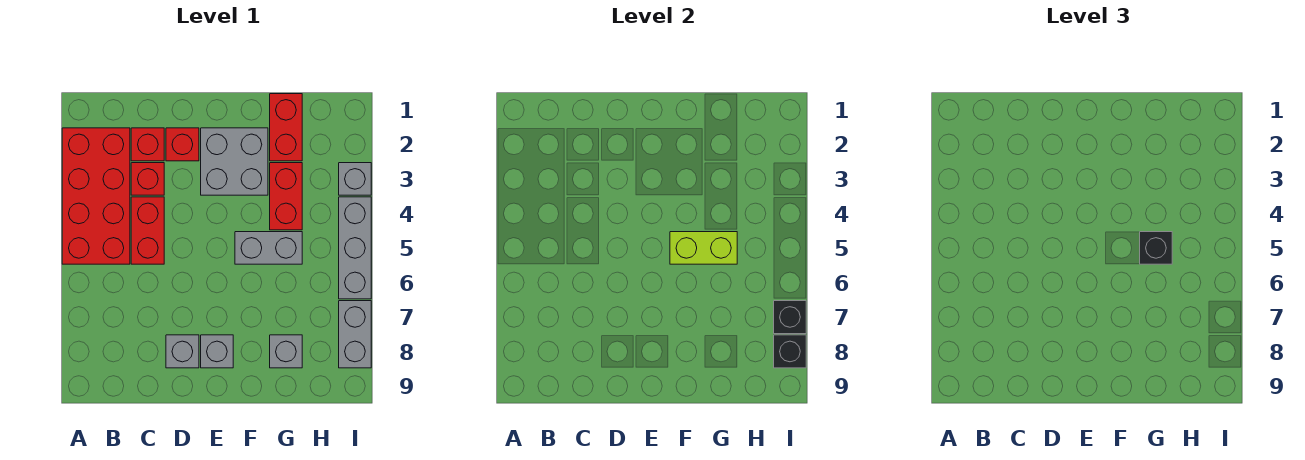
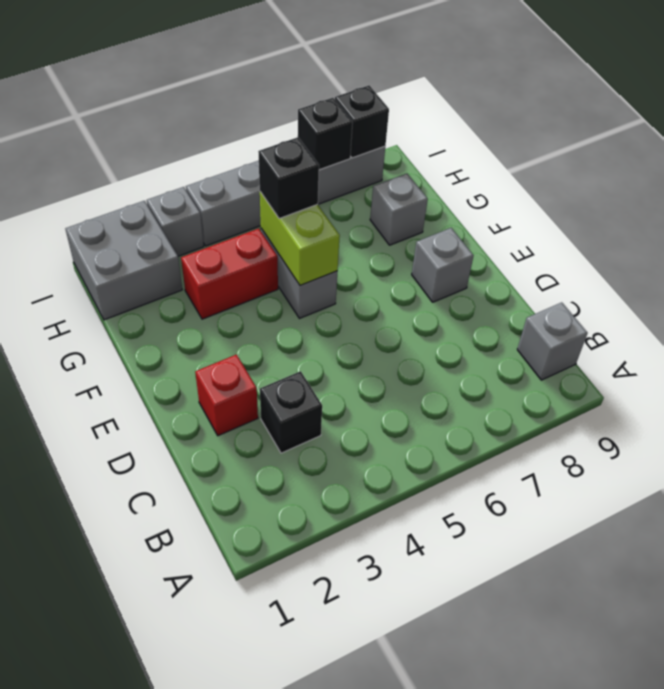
red brick A2:B5 level 1 -> none
red brick C2 level 1 -> none
red brick C3 level 1 -> black brick C3 level 1
red brick C4:C5 level 1 -> none
grey brick D8 level 1 -> grey brick B9 level 1
grey brick E2:F3 level 1 -> grey brick H1:I2 level 1
red brick G1:G2 level 1 -> none

